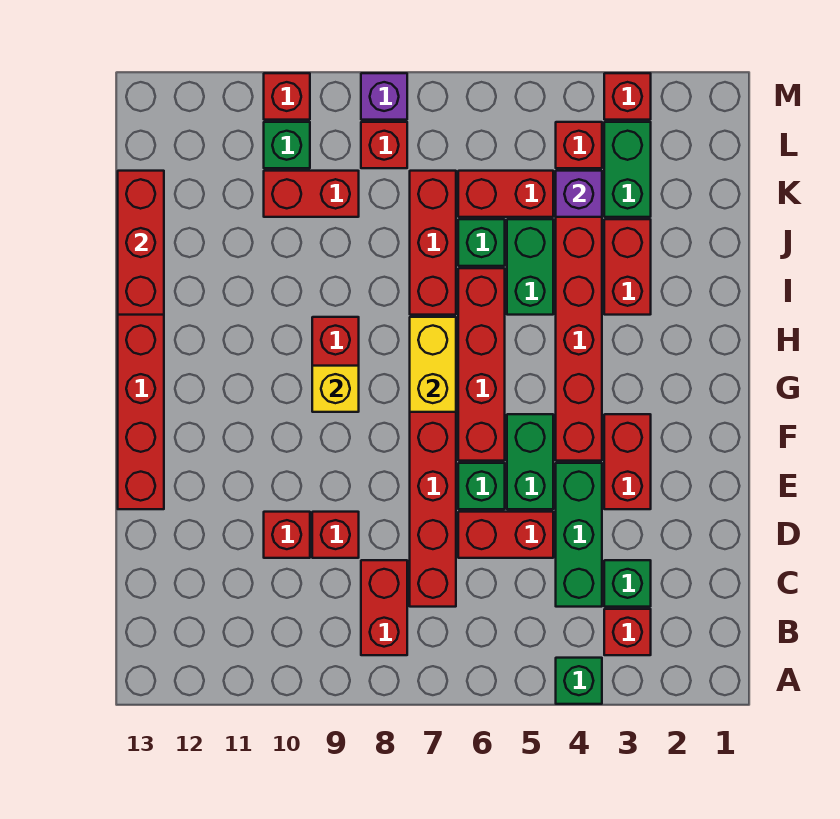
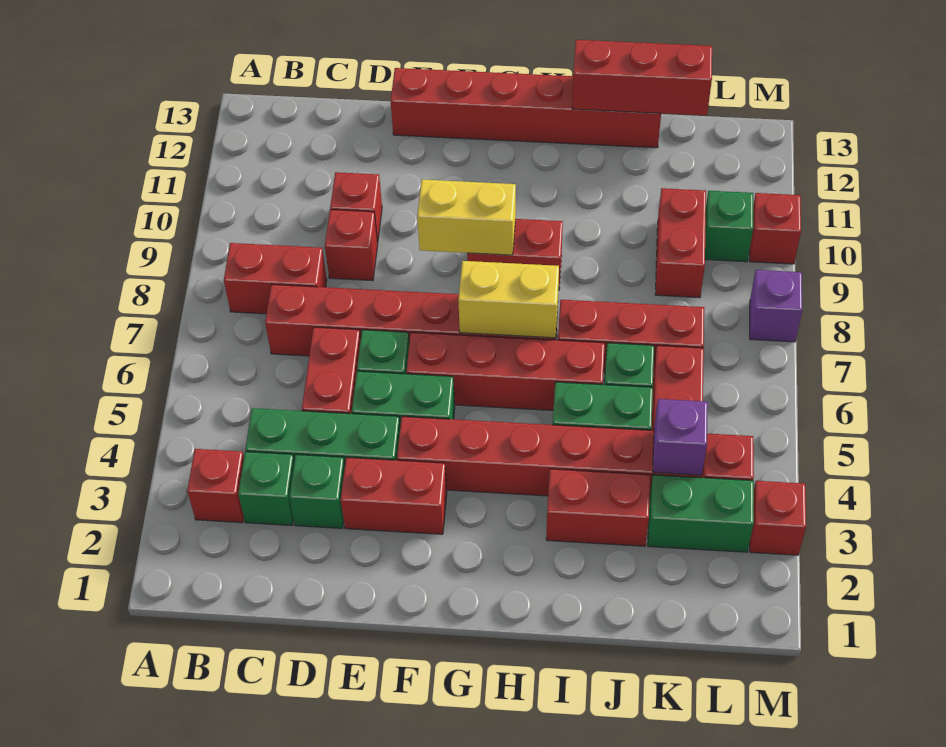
green brick A4 level 1 -> green brick D3 level 1
yellow brick G9 level 2 -> yellow brick F9:G9 level 2
red brick L8 level 1 -> none

